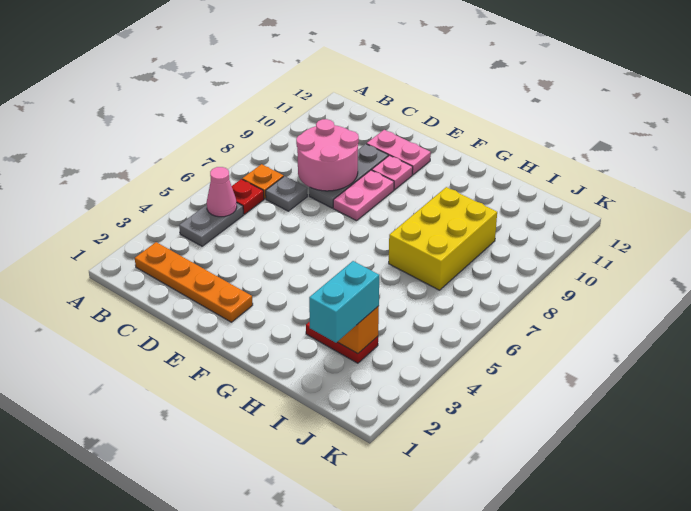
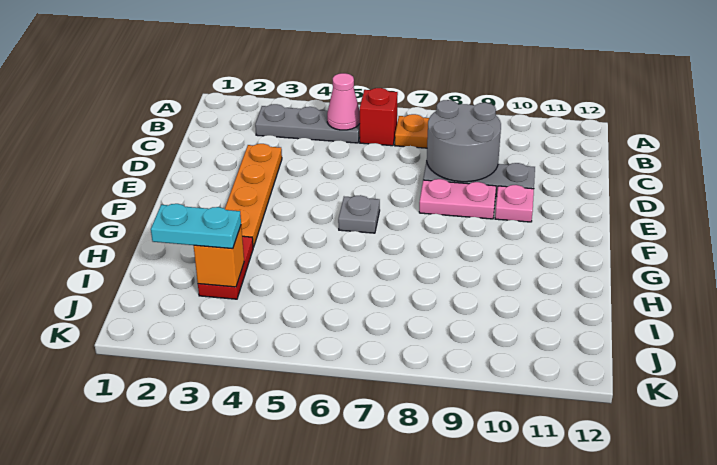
orange plate B2:E2 level 1 -> orange plate D3:G3 level 1
grey plate B4:B5 level 1 -> grey plate B3:B5 level 1
red plate B6 level 1 -> red brick B6 level 1
grey plate C7 level 1 -> grey plate F6 level 1
pink round brick C8:D9 level 2 -> grey round brick C8:D9 level 2
pink plate D11:E11 level 1 -> none
yellow brick H7:I9 level 1 -> none
cyan brick I2:I3 level 3 -> cyan plate I2:I3 level 3

